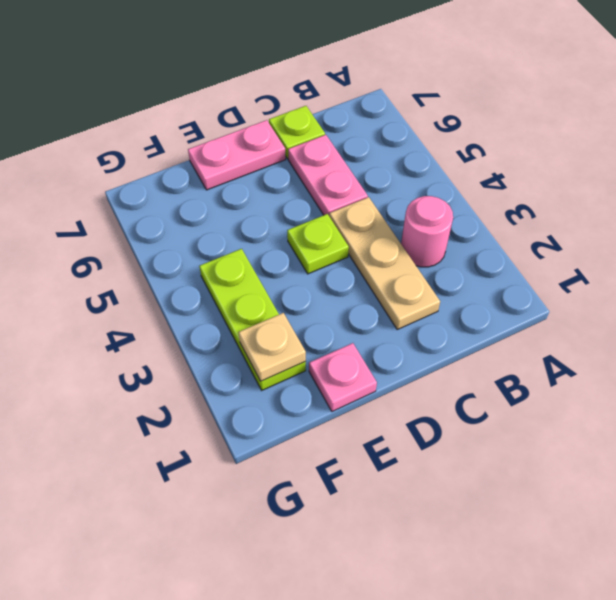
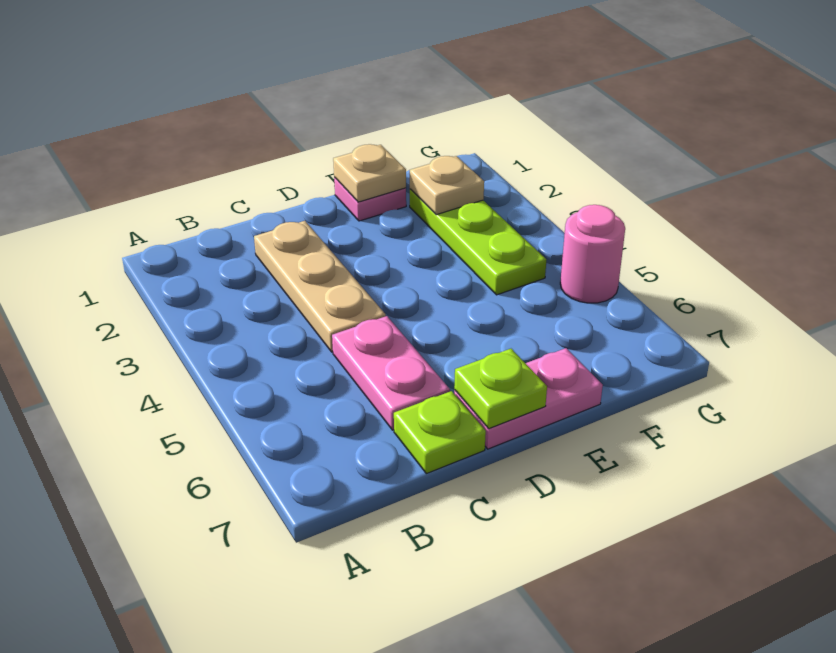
pink round brick B3 level 1 -> pink round brick G5 level 1
lime plate D4 level 1 -> lime plate D7 level 2
none -> tan plate E1 level 2

